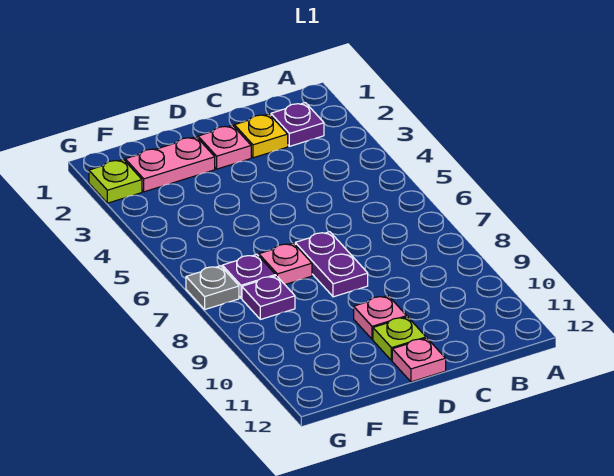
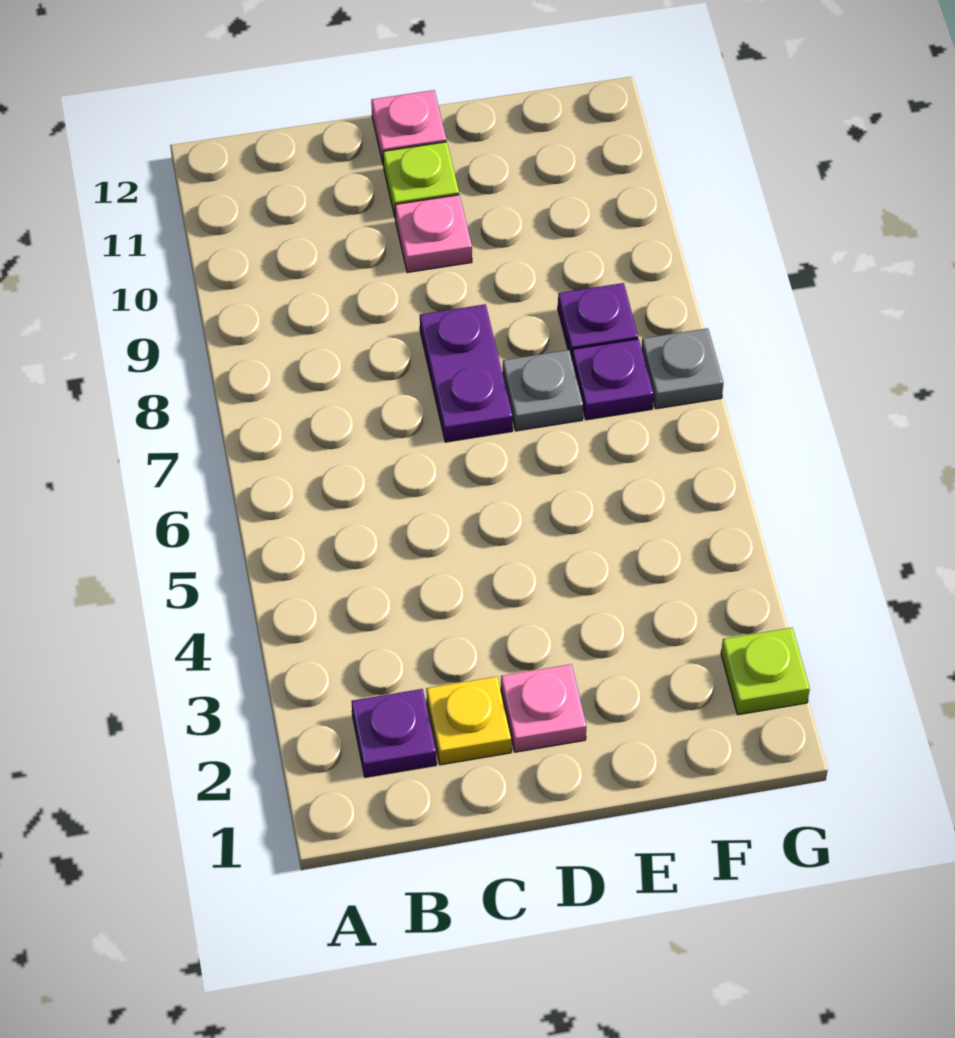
pink plate E2:F2 level 1 -> none
pink plate E7 level 1 -> grey plate E7 level 1

